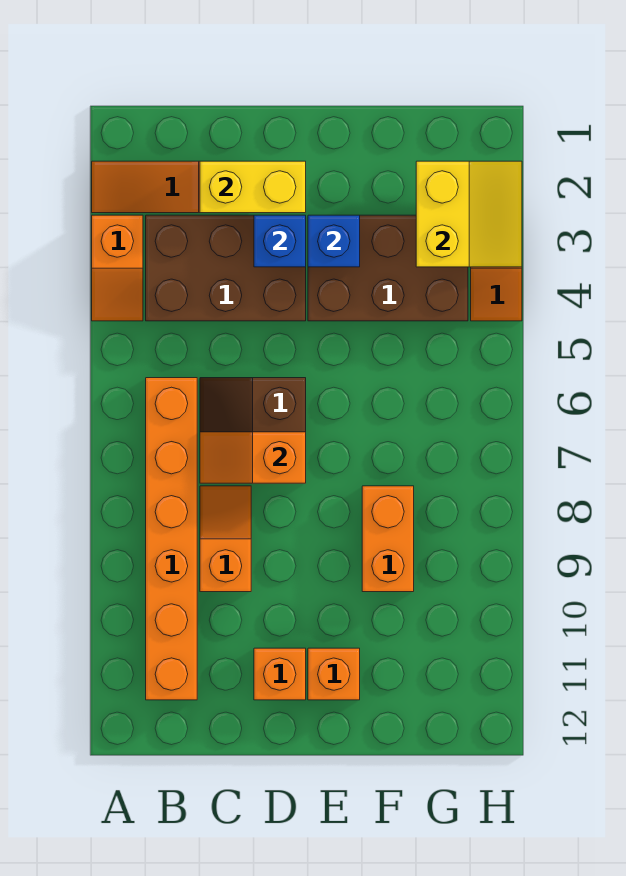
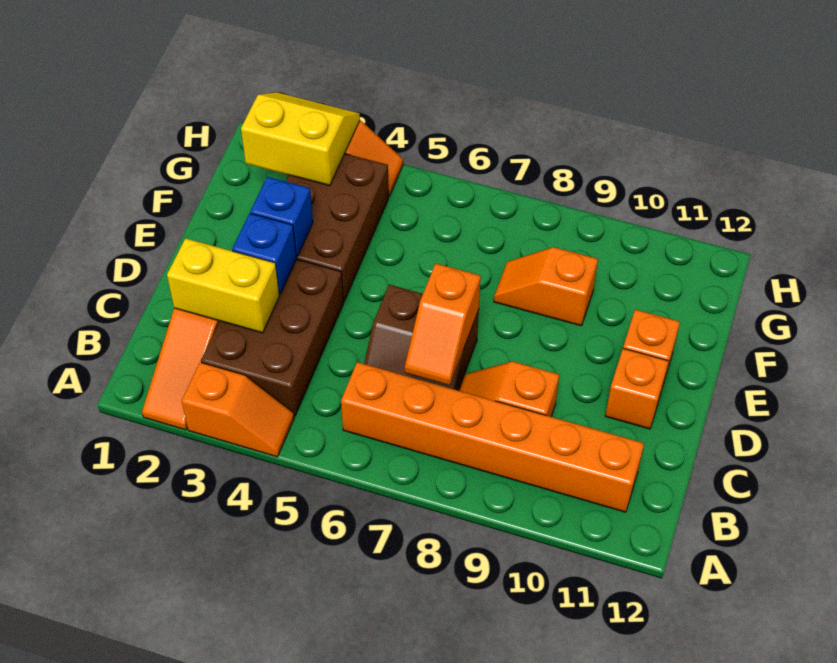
yellow brick C2:D2 level 2 -> yellow brick C2:C3 level 2
orange brick F8:F9 level 1 -> orange slope F8:F9 level 1 top 9

